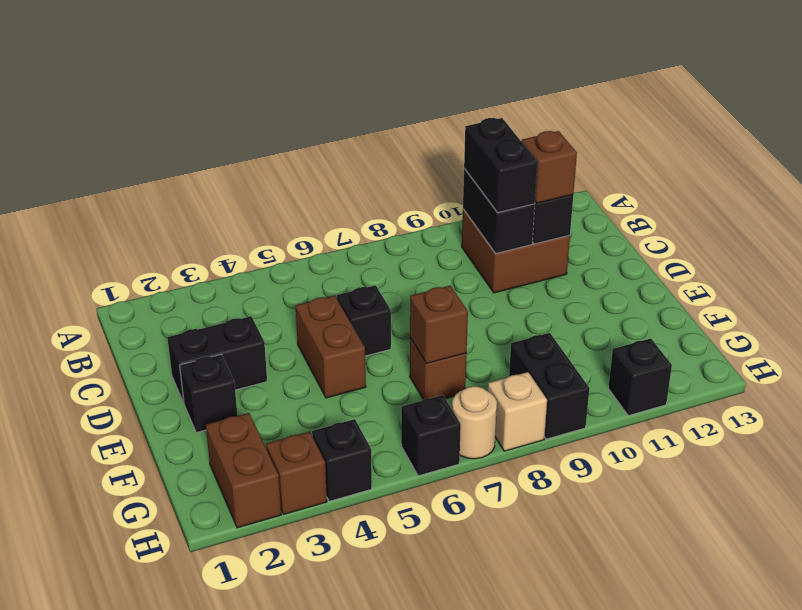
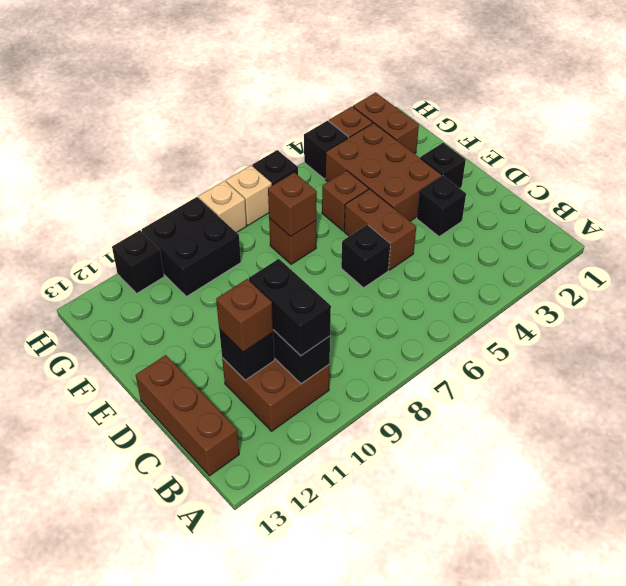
none -> brown brick B13:D13 level 1
black brick D2:D3 level 1 -> black brick D3 level 1
none -> brown brick E3:G4 level 1
none -> brown brick F5 level 1
black brick G9:H9 level 1 -> black brick G9:H10 level 1
tan round brick H7 level 1 -> tan brick H7 level 1

